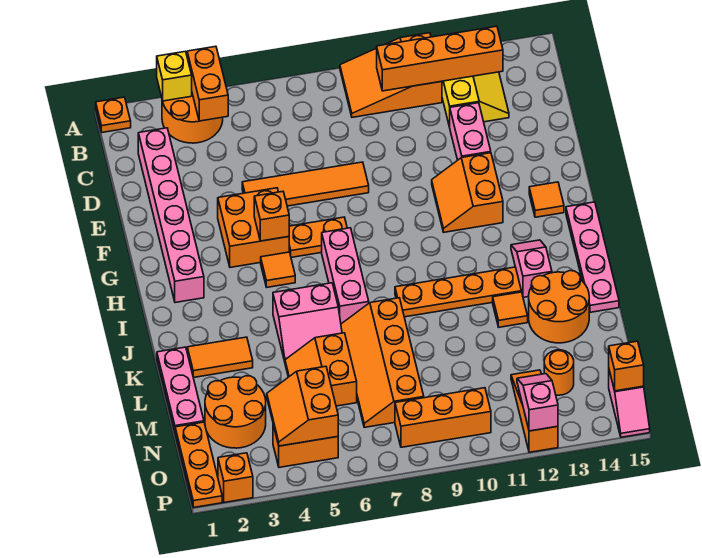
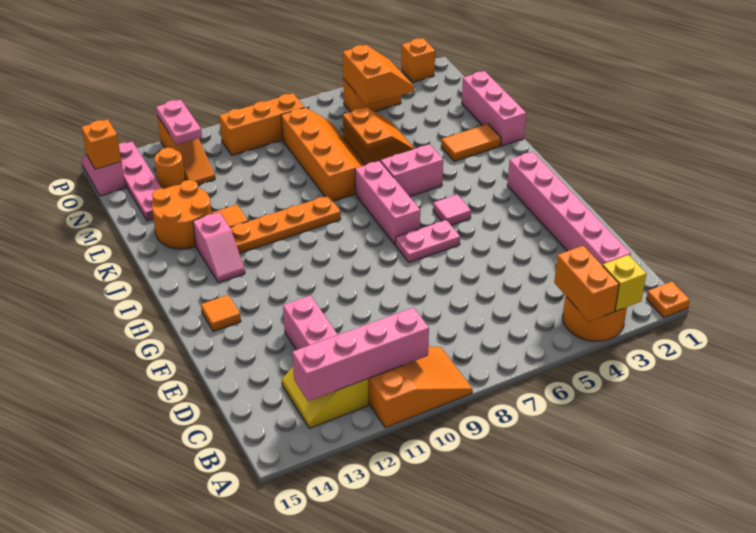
orange brick B10:B13 level 2 -> pink brick B10:B13 level 2
orange tile E5:E8 level 1 -> none
orange brick F4:G5 level 1 -> none
orange slope F11:G12 level 1 top 12 -> none
orange brick G5 level 2 -> none
orange plate G6:G7 level 1 -> pink plate G6:G7 level 1
orange tile H5 level 1 -> pink tile H5 level 1
pink plate H15:K15 level 1 -> pink plate M14:P14 level 1
pink plate K1:M1 level 1 -> pink brick K1:M1 level 1
orange round brick M2:N3 level 1 -> none
orange plate N1:P1 level 1 -> none
pink slope O12:P12 level 2 top P -> pink plate O12:P12 level 2

